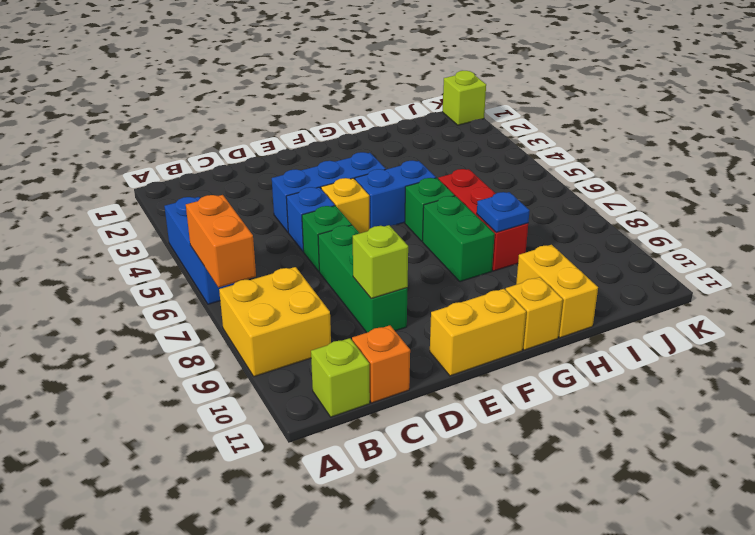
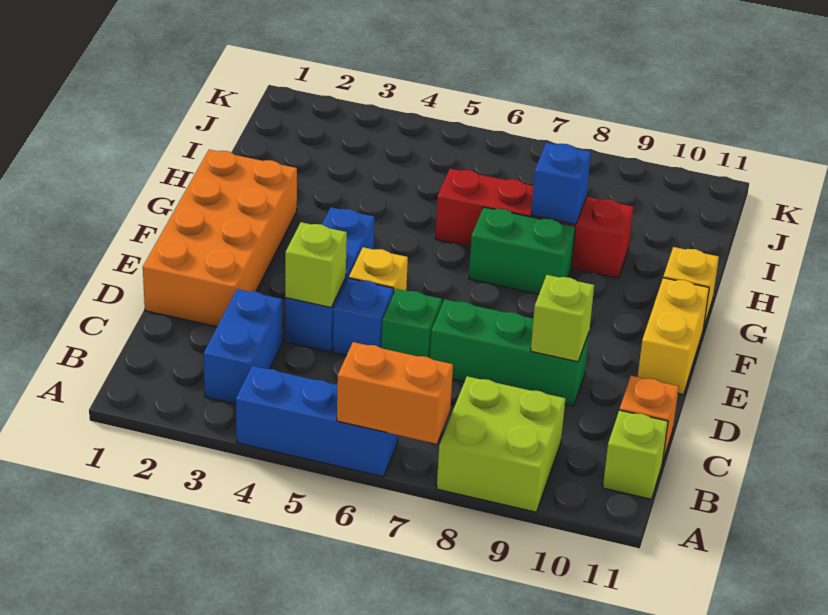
yellow brick A8:B9 level 1 -> lime brick A8:B9 level 1
none -> orange brick D1:G2 level 1
blue brick F5:G5 level 1 -> blue brick B3:C3 level 1
green brick G6 level 1 -> none
red brick H6:H8 level 1 -> red brick H6:H9 level 1
blue plate H8 level 2 -> blue brick H8 level 2
yellow brick H10:H11 level 1 -> none
lime brick K1 level 1 -> lime brick D4 level 2

